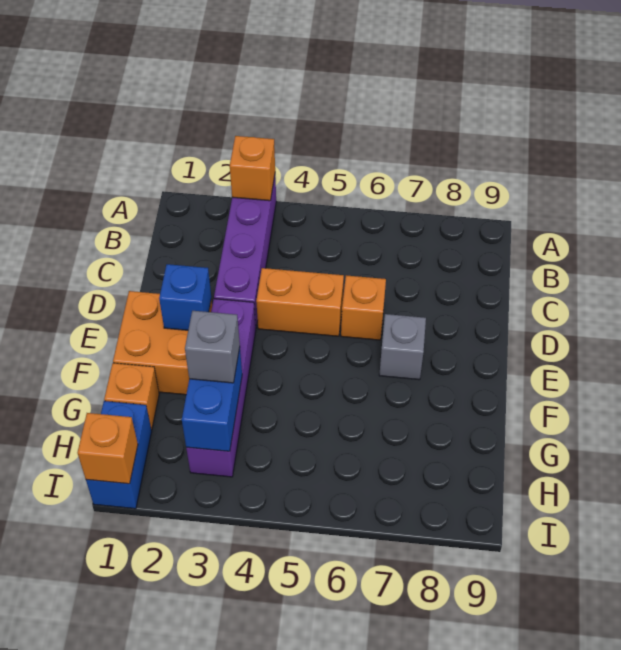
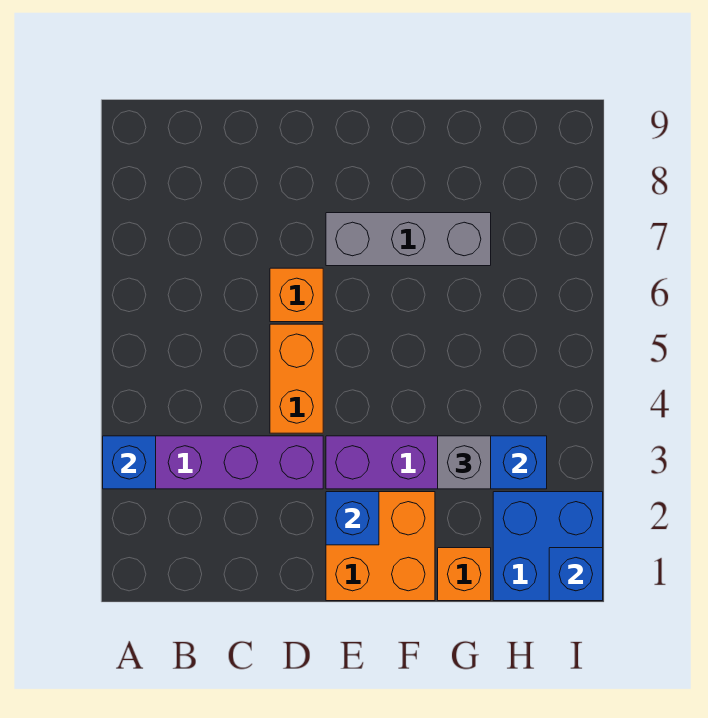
orange brick A3 level 2 -> blue brick A3 level 2
grey brick E7 level 1 -> grey brick E7:G7 level 1
blue brick H1:I1 level 1 -> blue brick H1:I2 level 1
orange brick I1 level 2 -> blue brick I1 level 2

